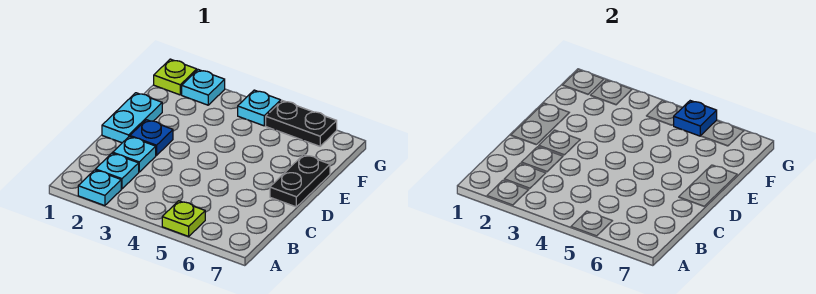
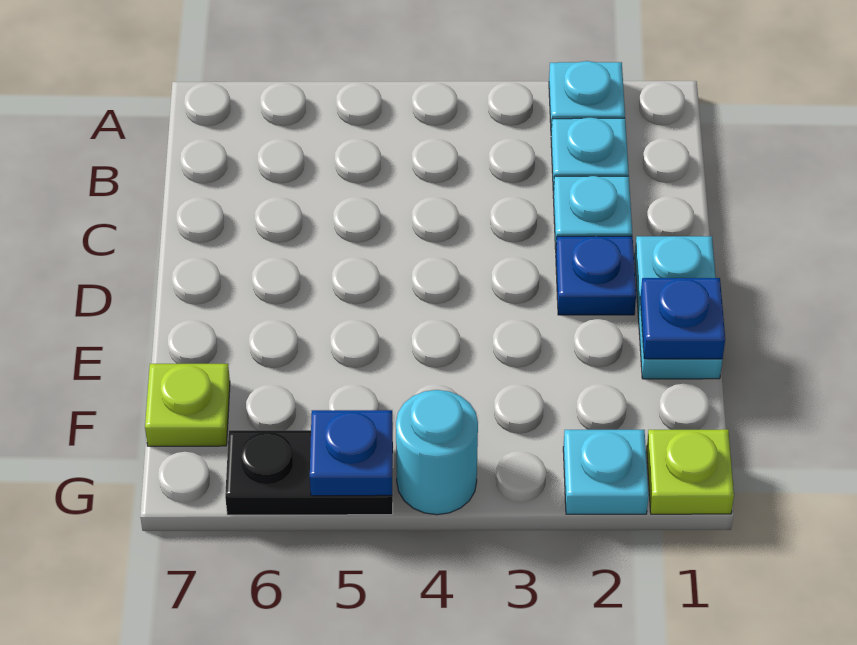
lime plate A5 level 1 -> lime plate F7 level 1
black plate D7:E7 level 1 -> none
none -> blue plate E1 level 2
cyan plate G4 level 1 -> cyan round brick G4 level 1

